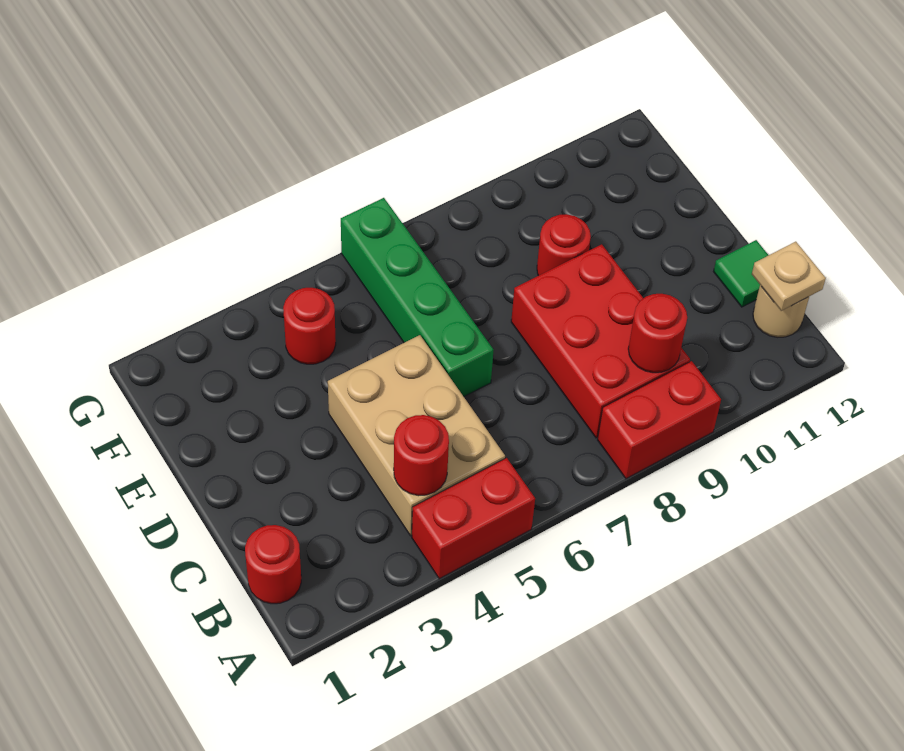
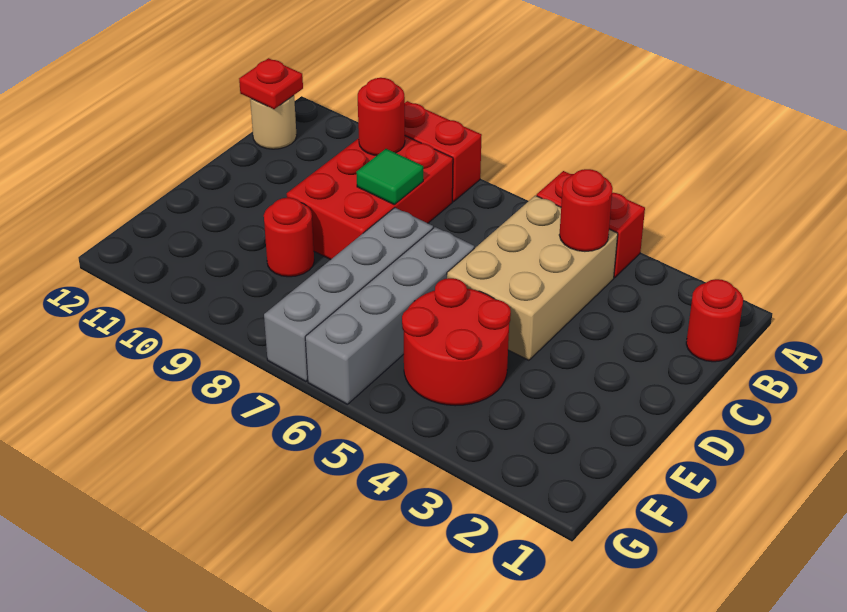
tan plate B12 level 2 -> red plate B12 level 2
green tile C12 level 1 -> green tile C8 level 2
green brick D6:G6 level 1 -> grey brick D6:G6 level 1
none -> grey brick D7:G7 level 1
red round brick F4 level 1 -> red round brick E4:F5 level 1

